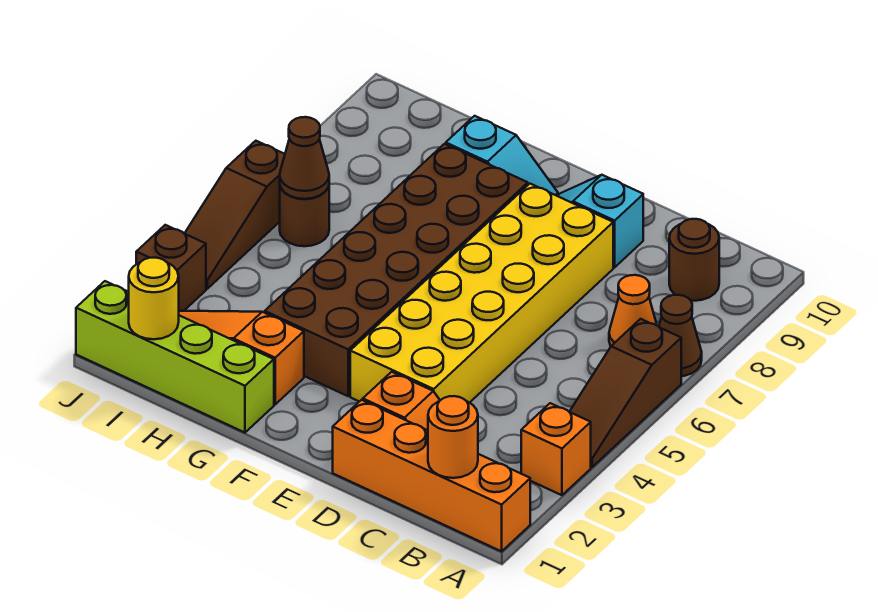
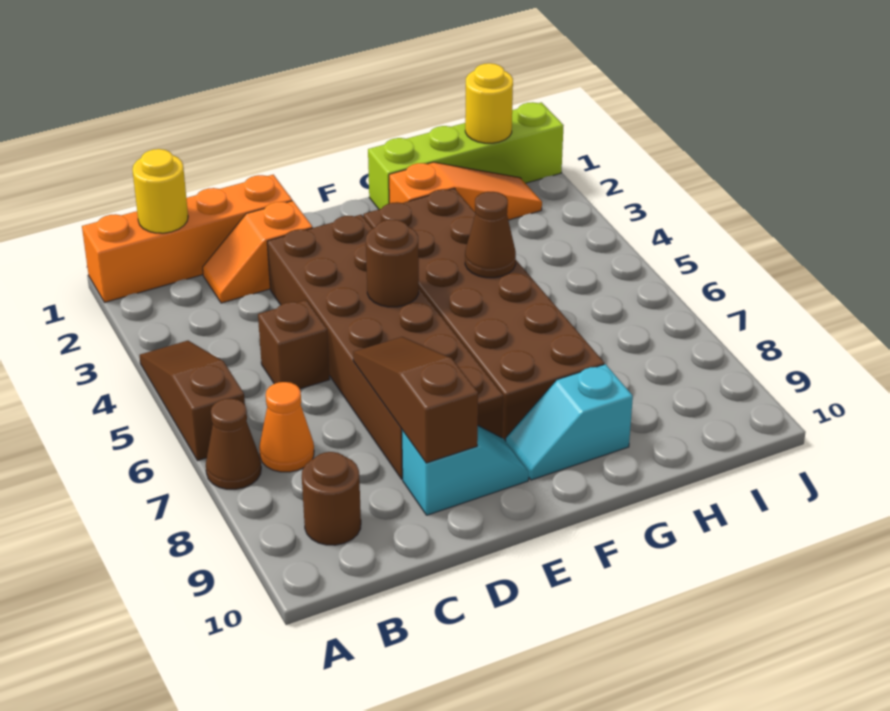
orange brick A3 level 1 -> none
orange round brick B1 level 2 -> yellow round brick B1 level 2
yellow brick D3:E8 level 1 -> brown brick D3:E8 level 1
brown round brick I6 level 1 -> brown round brick E5 level 2
brown cone I6 level 2 -> brown cone G5 level 2
brown brick J3 level 1 -> brown brick C5 level 1
brown slope J4:J6 level 1 top 6 -> brown slope D7:D9 level 2 top 9

